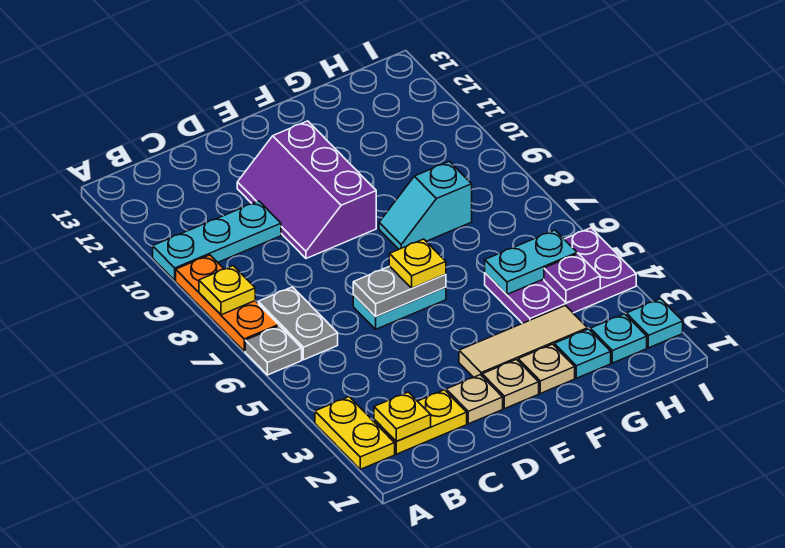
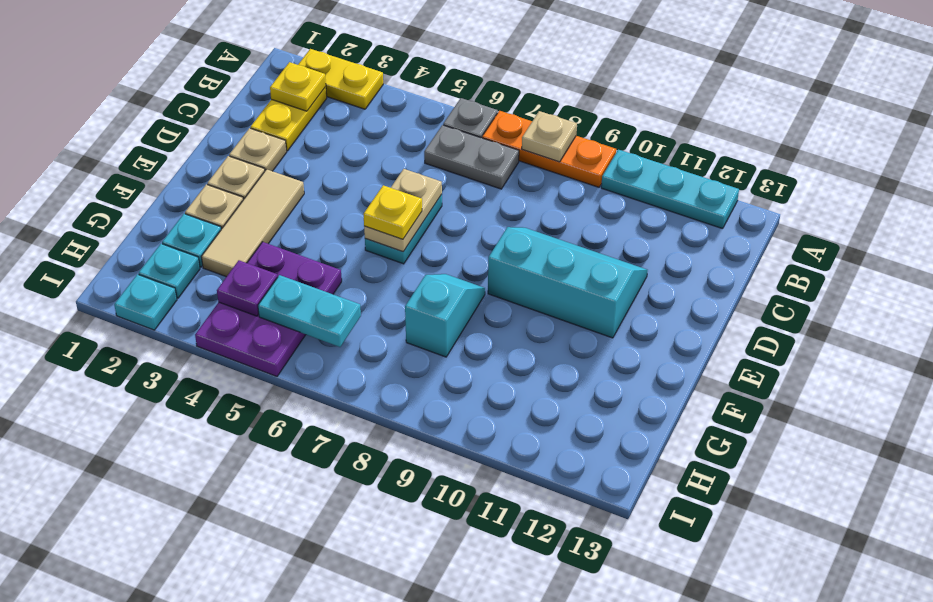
yellow plate A8 level 2 -> tan plate A8 level 2
cyan plate A10:C10 level 1 -> cyan plate A10:A12 level 1
grey plate D6:E6 level 2 -> tan plate D6:E6 level 2
purple slope D9:E11 level 1 top E -> cyan slope D9:E11 level 1 top E
cyan plate G5:H5 level 2 -> cyan plate H5:H6 level 2

